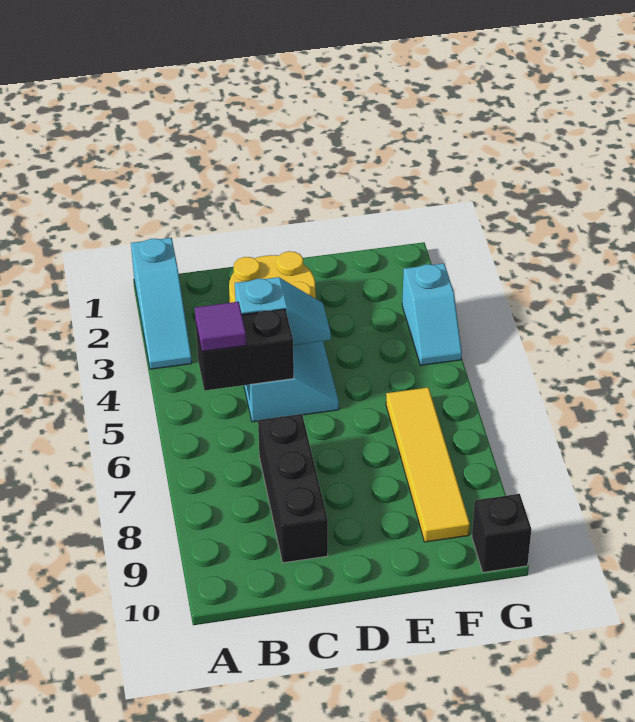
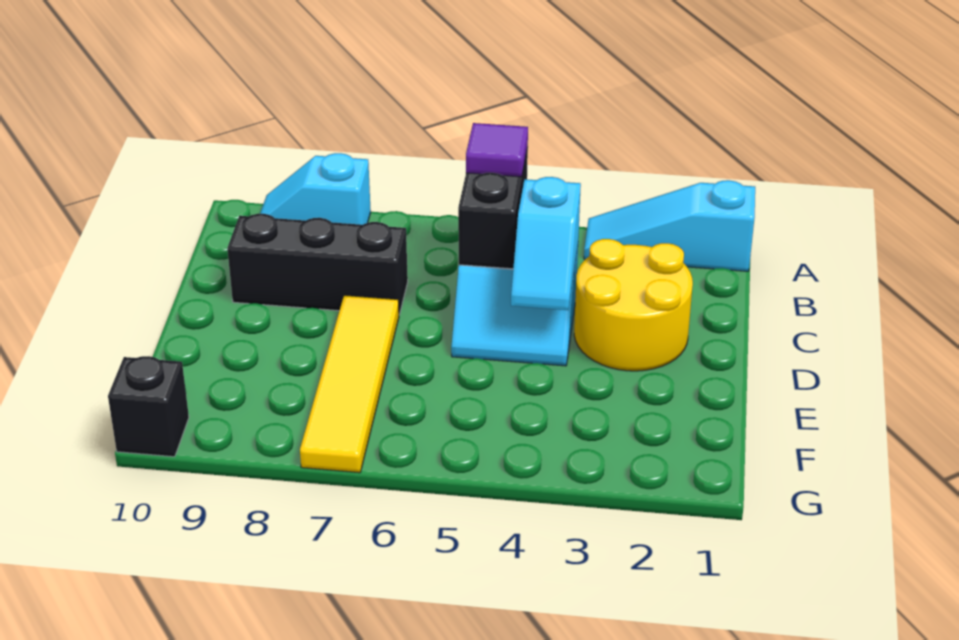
yellow tile F6:F9 level 1 -> yellow tile D7:G7 level 1
cyan slope G3:G4 level 1 top 3 -> cyan slope A8:A9 level 1 top 8

